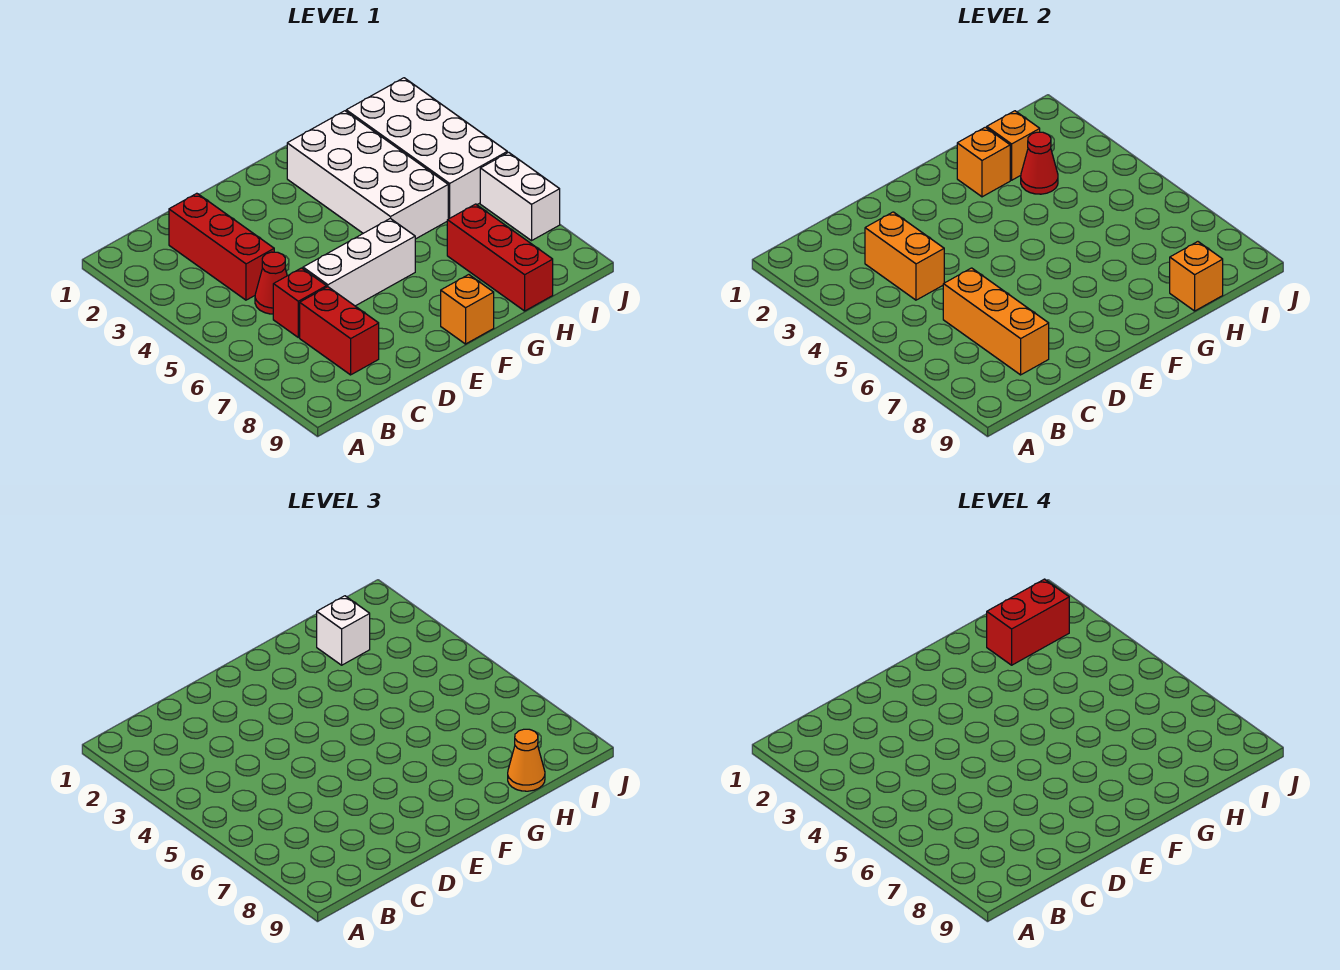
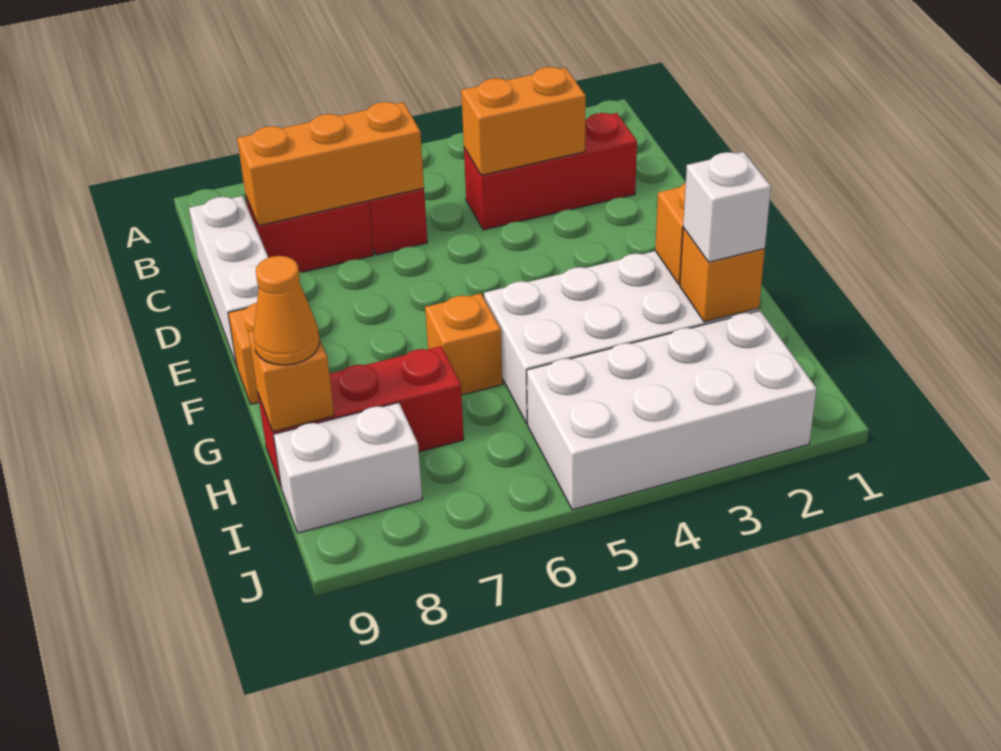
red cone C5 level 1 -> none
white brick D6:F6 level 1 -> white brick C9:E9 level 1
none -> orange brick G6 level 1
red brick H2:I2 level 4 -> none
red cone H3 level 2 -> none
white brick J6:J7 level 1 -> white brick I8:I9 level 1

